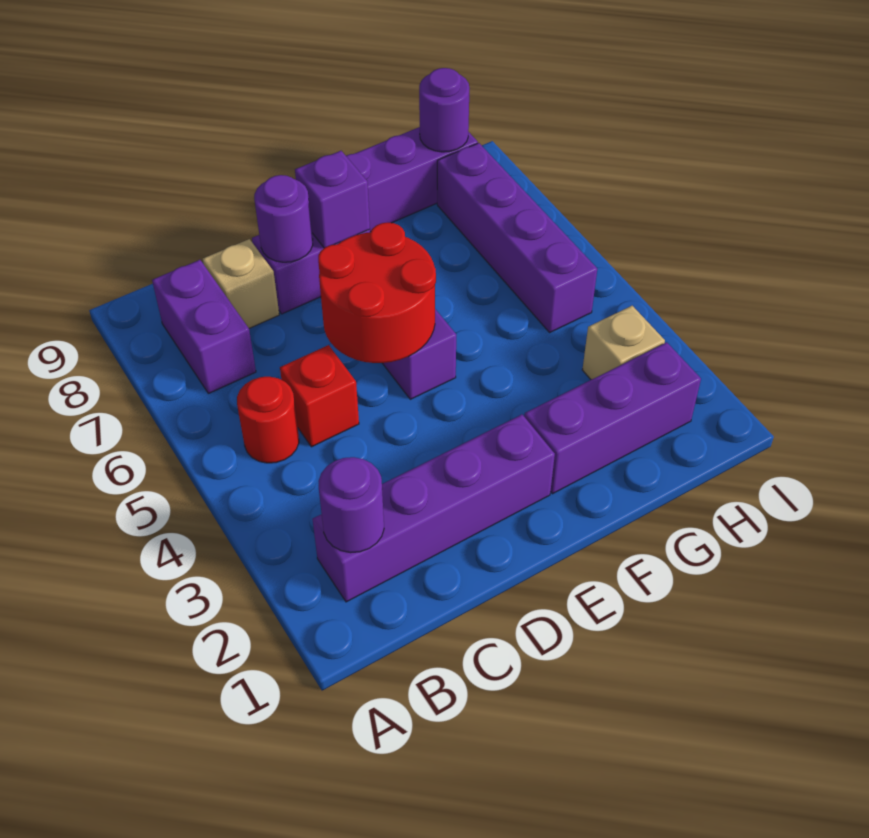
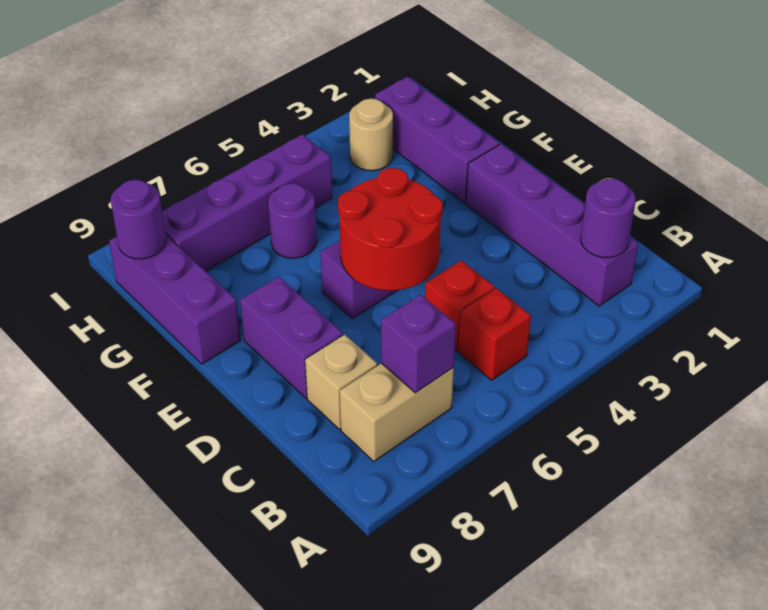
red round brick B5 level 1 -> red brick B5 level 1
purple brick B7:B8 level 1 -> tan brick B7:B8 level 1
purple round brick D8 level 2 -> purple round brick G6 level 1
purple brick E8 level 2 -> purple brick B7 level 2
tan brick H3 level 1 -> tan round brick H3 level 1

